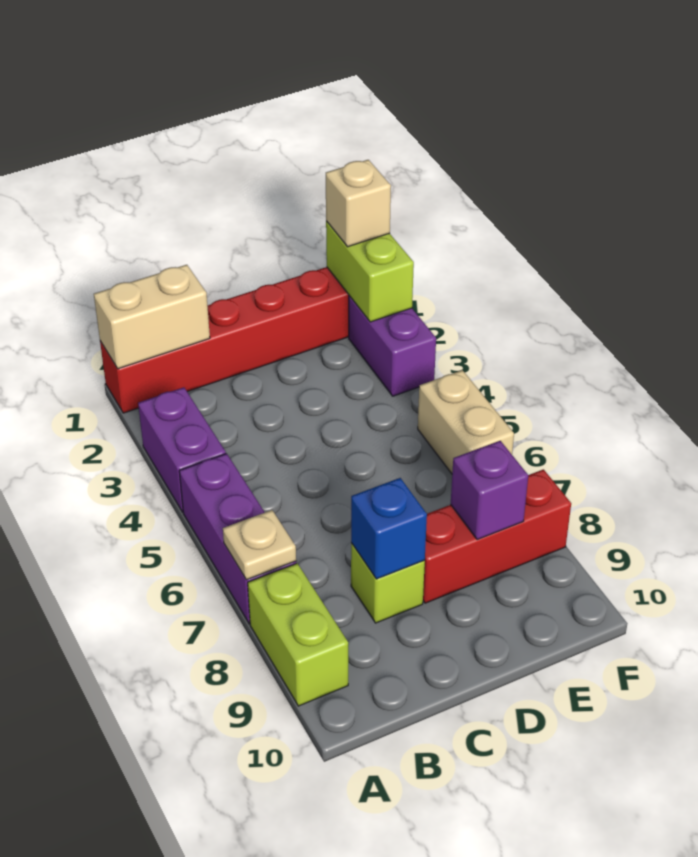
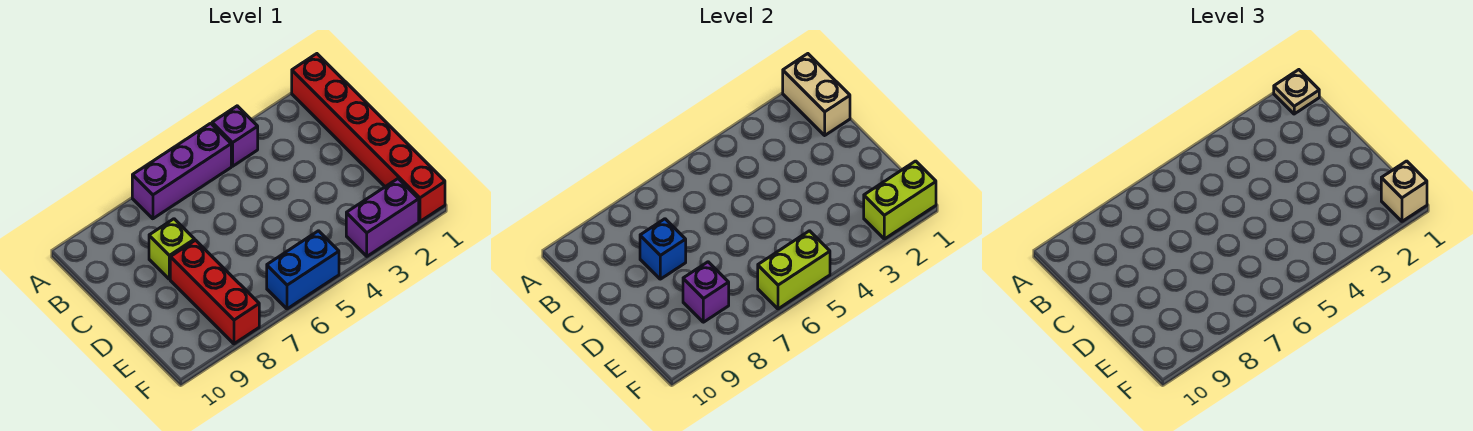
purple brick A3:A4 level 1 -> purple brick A4 level 1
tan plate A7 level 2 -> tan plate A1 level 3
lime brick A8:A9 level 1 -> lime brick F5:F6 level 2
tan brick F5:F6 level 1 -> blue brick F5:F6 level 1

